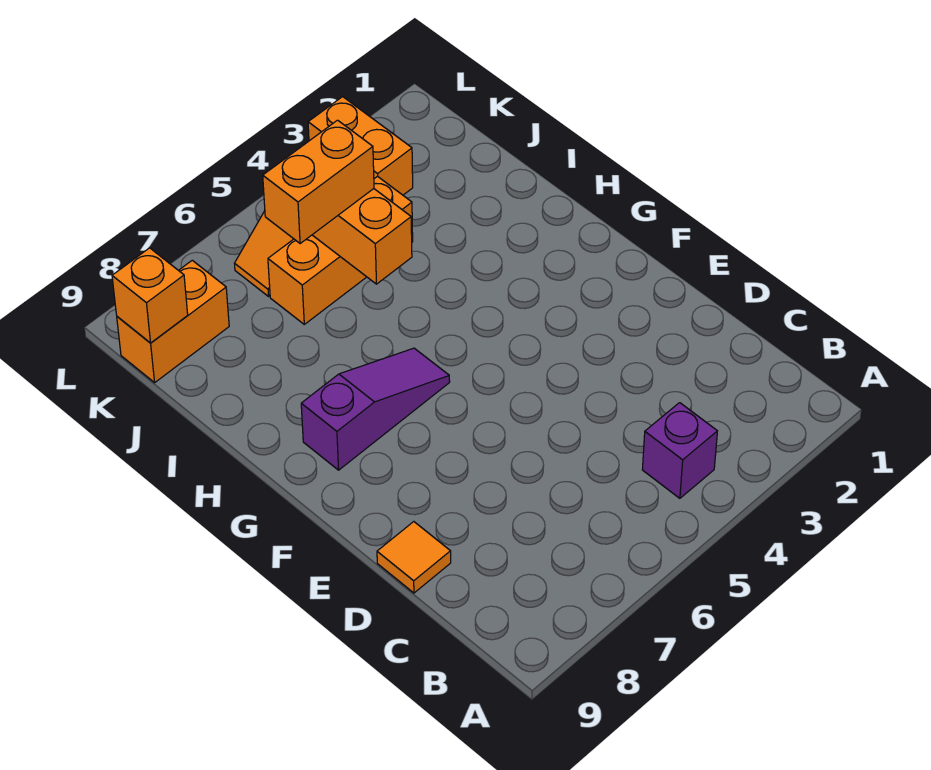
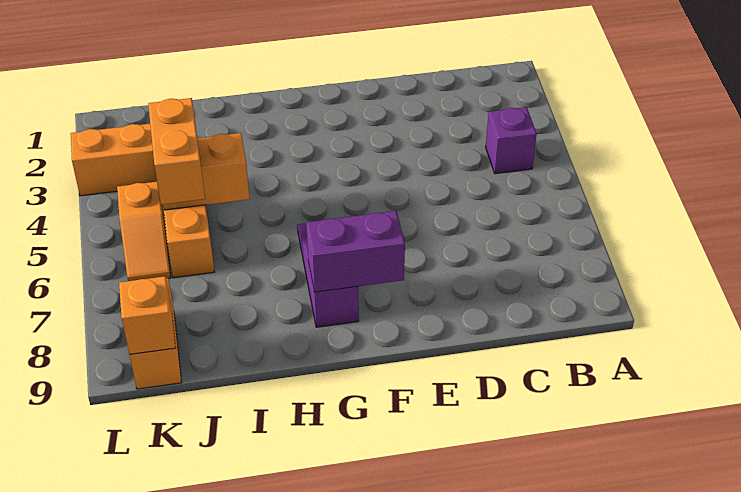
orange tile D9 level 1 -> none
none -> purple brick F8:G8 level 2

